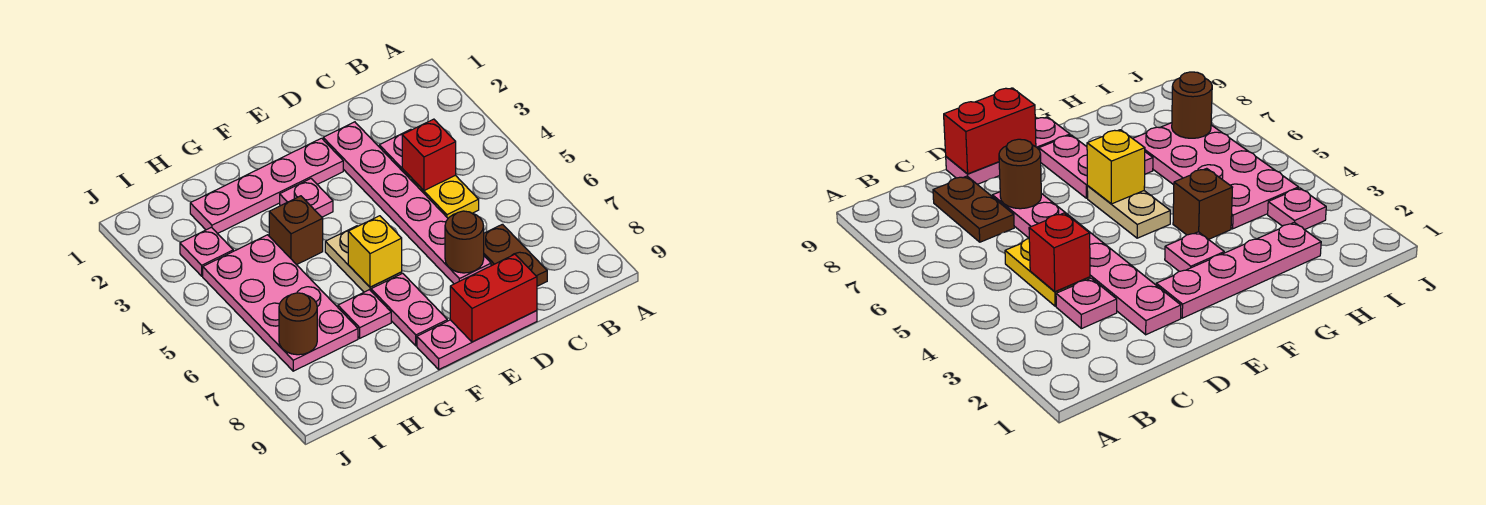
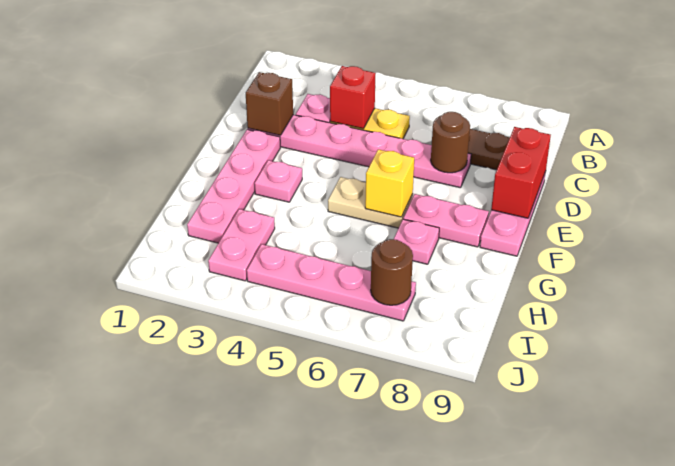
brown brick G4 level 1 -> brown brick D2 level 2
pink plate H4:I7 level 1 -> pink plate I4:I7 level 1
pink plate I3 level 1 -> pink plate H3:I3 level 1

